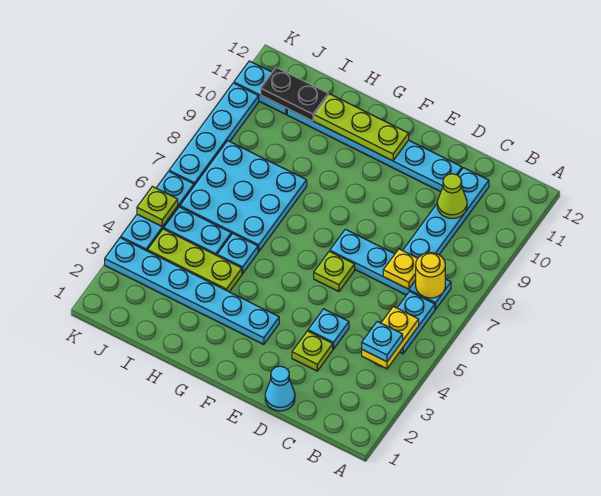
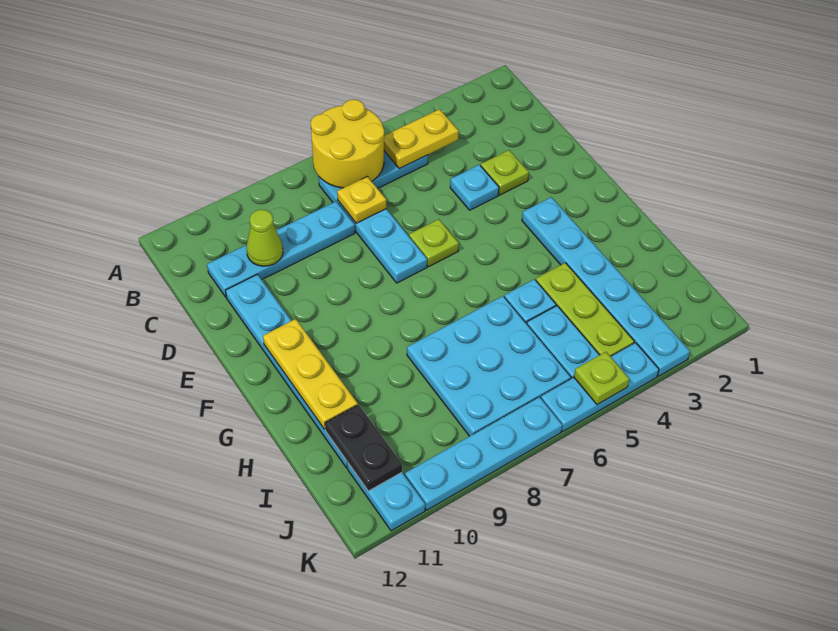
cyan plate B4 level 3 -> none
yellow round brick B7 level 2 -> yellow round brick A6:B7 level 2
cyan cone D1 level 1 -> none
lime plate F11:H11 level 2 -> yellow plate F11:H11 level 2

